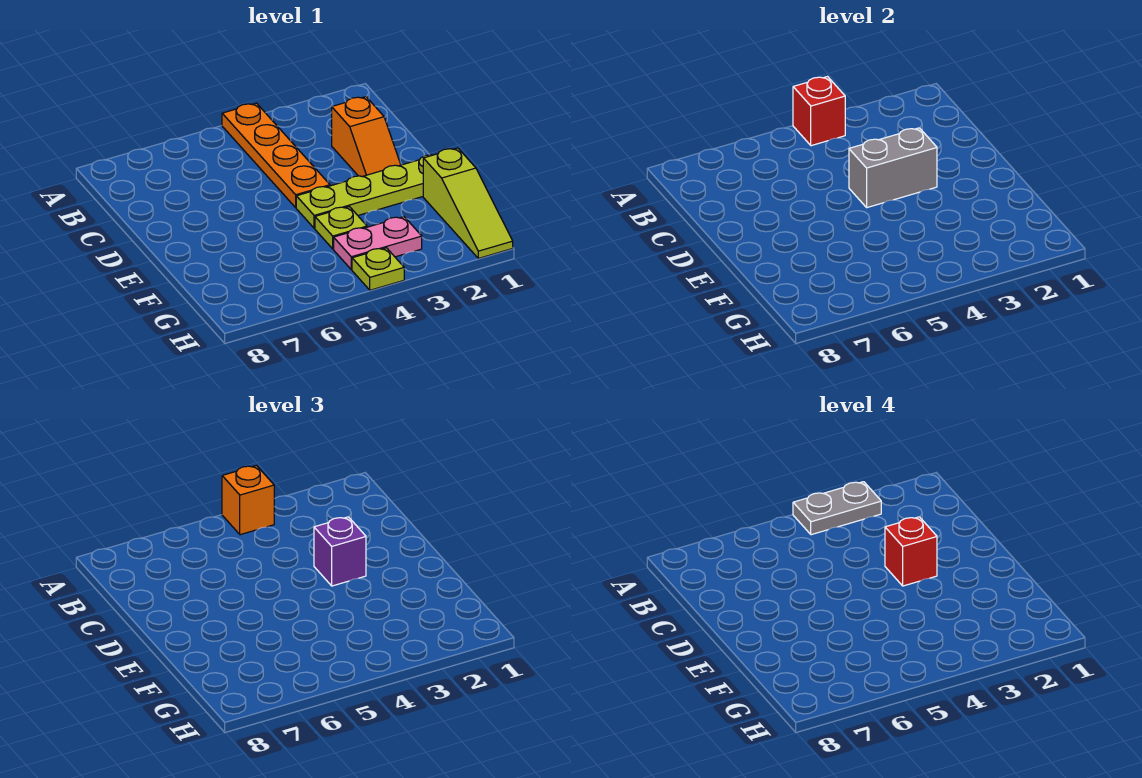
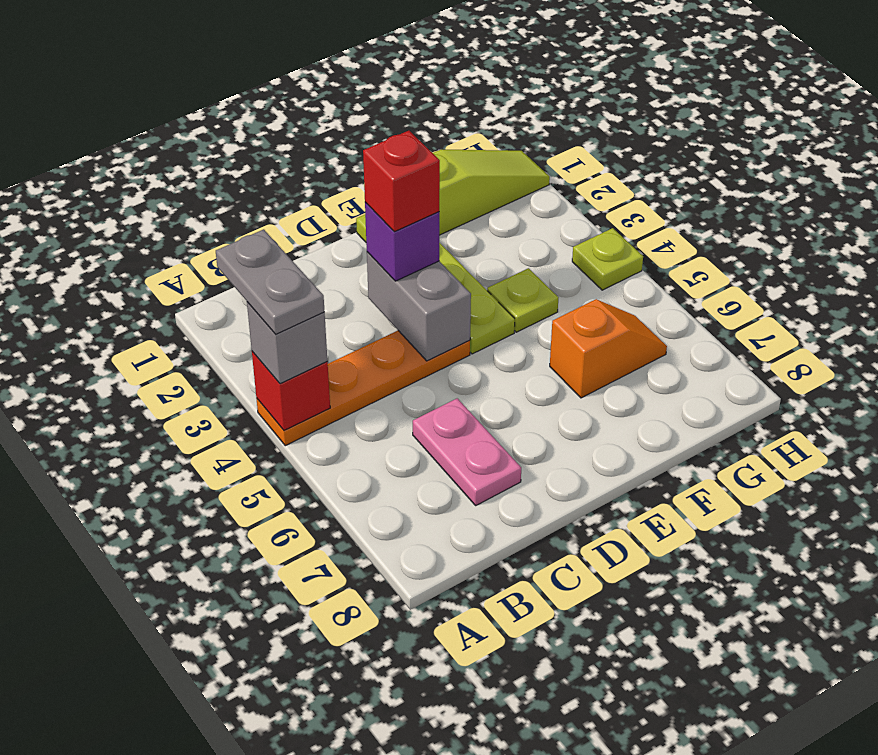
orange brick A4 level 3 -> grey brick A4 level 3
orange slope C2:D2 level 1 top C -> orange slope F6:G6 level 1 top F
pink plate G3:G4 level 1 -> pink plate C6:C7 level 1

